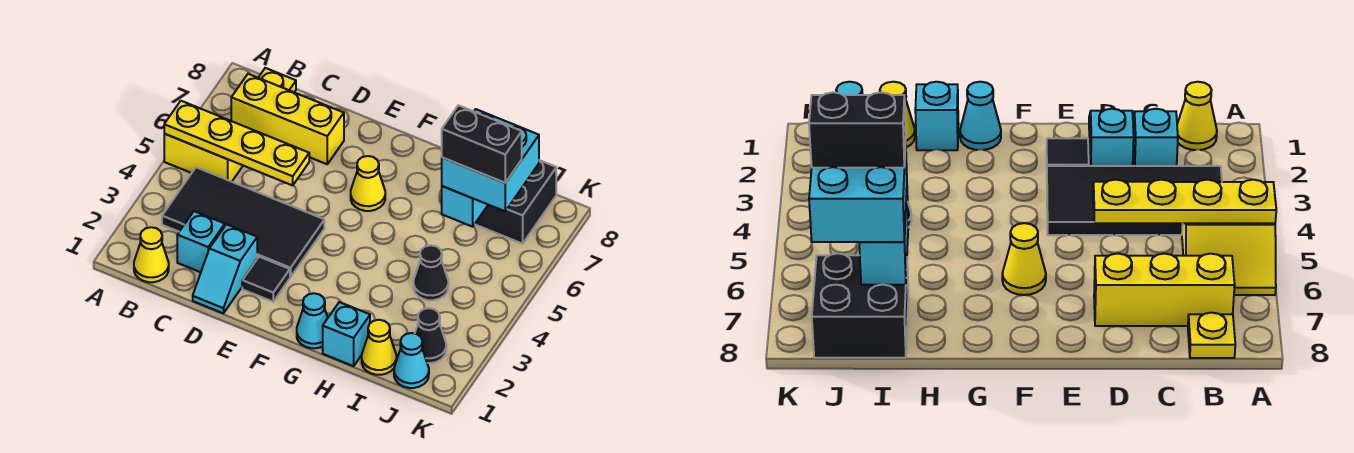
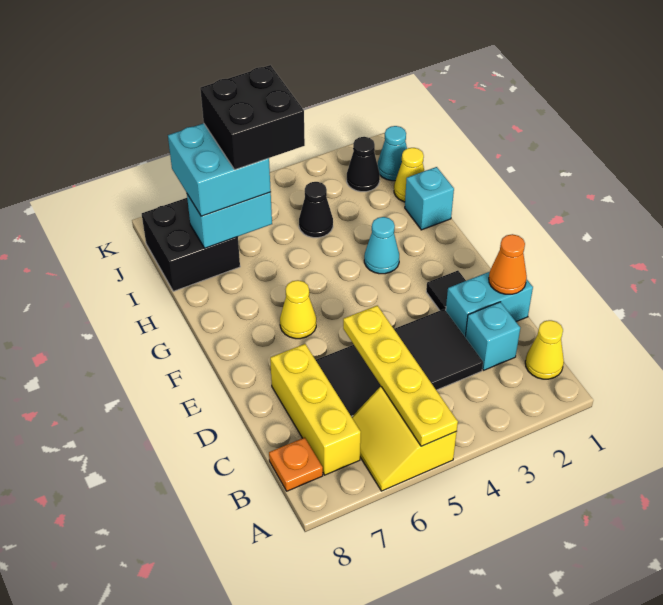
black tile B3:E4 level 1 -> black tile C3:D6 level 1
yellow plate B8 level 1 -> orange plate B8 level 1
cyan slope D1:D2 level 1 top 2 -> cyan brick D1:D2 level 1
none -> orange cone D1 level 2
cyan cone G1 level 1 -> cyan cone G3 level 1
black brick I6:J6 level 4 -> black brick I5:J6 level 4

